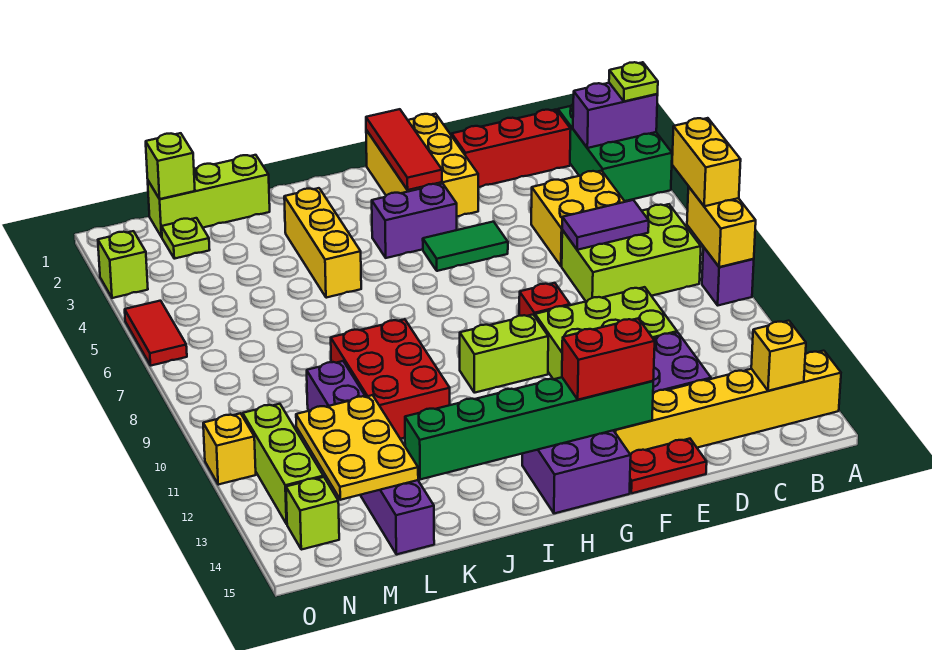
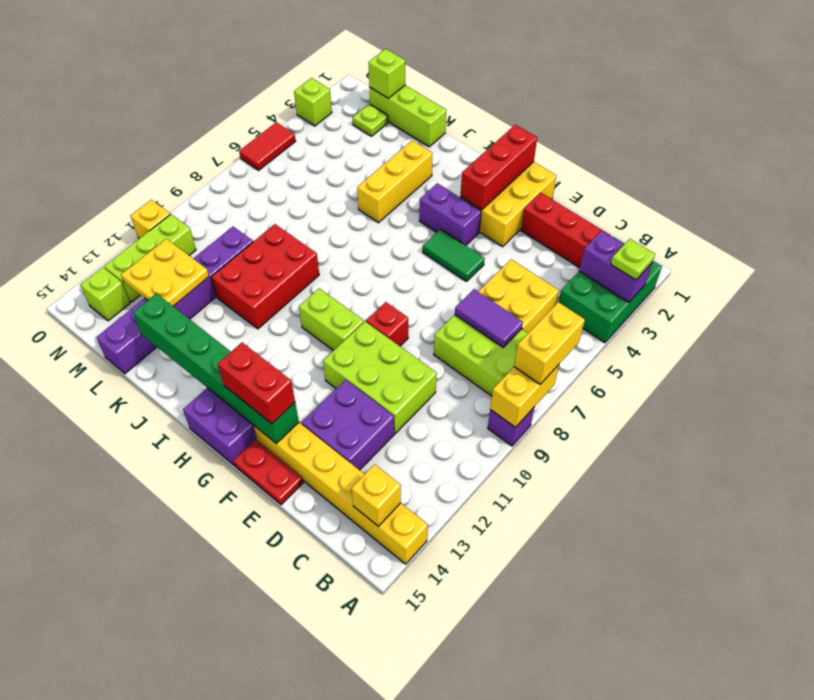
red tile G1:G3 level 2 -> red brick G1:G3 level 2
yellow plate L12:M14 level 2 -> yellow plate L12:M13 level 2

